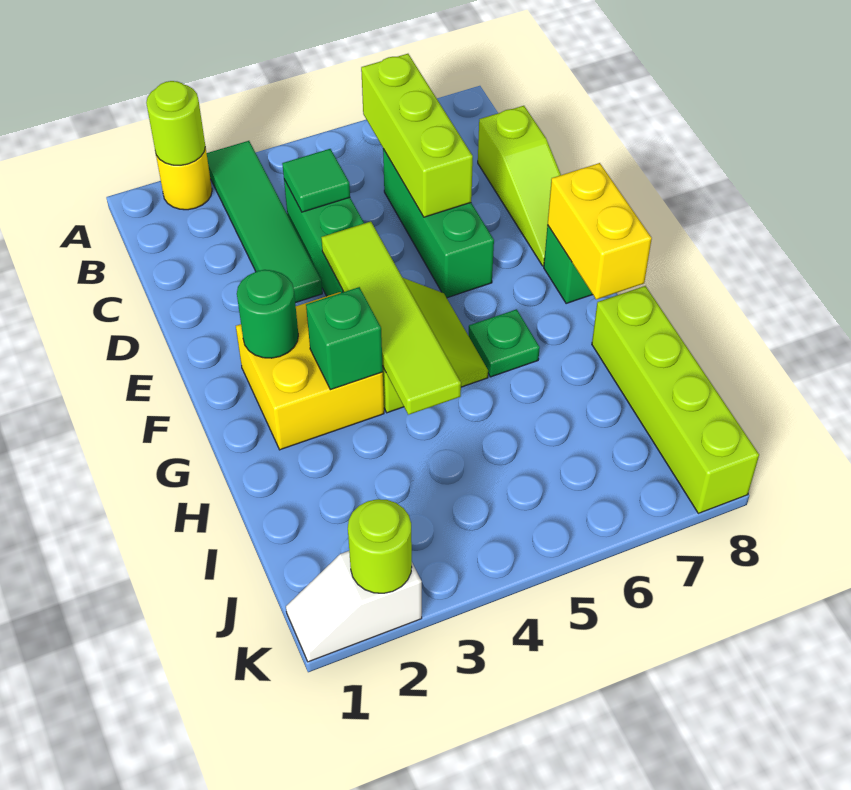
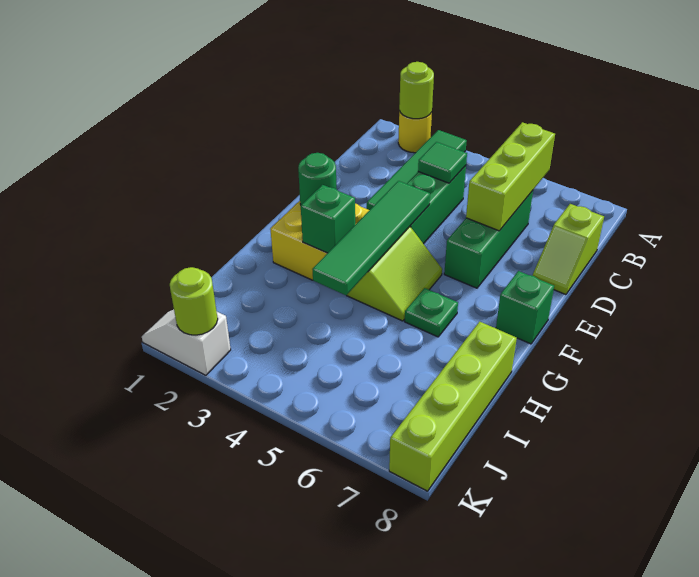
lime slope C8:E8 level 1 top C -> lime slope C8:D8 level 1 top C
lime tile E4:H4 level 2 -> green tile E4:H4 level 2
yellow brick F8:G8 level 2 -> none

